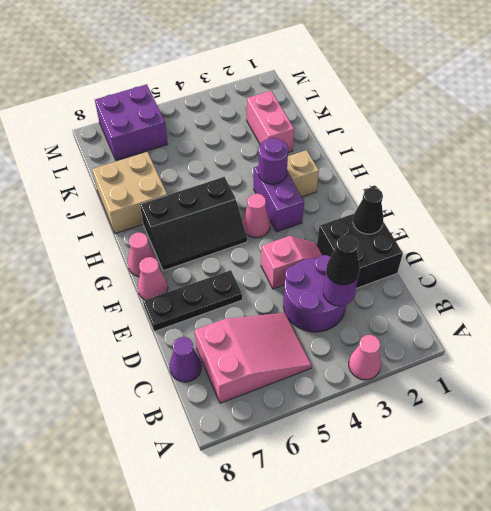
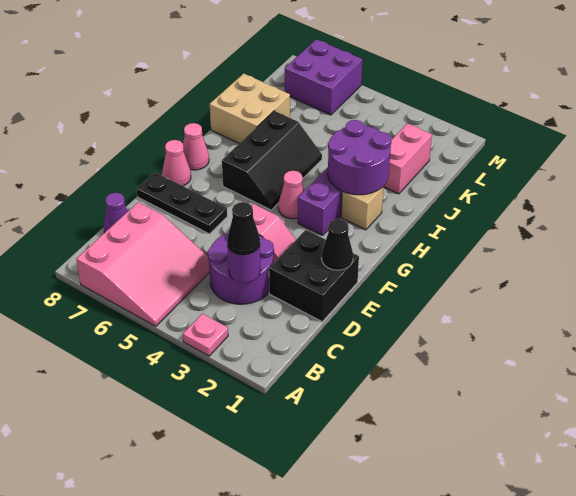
pink cone A3 level 1 -> pink plate A3 level 1
pink slope B5:C7 level 1 top 7 -> pink slope A5:C7 level 1 top 7
black slope G5:H7 level 1 top H -> black slope G5:I6 level 1 top 6
purple round brick H3 level 2 -> purple round brick H2:I3 level 2

